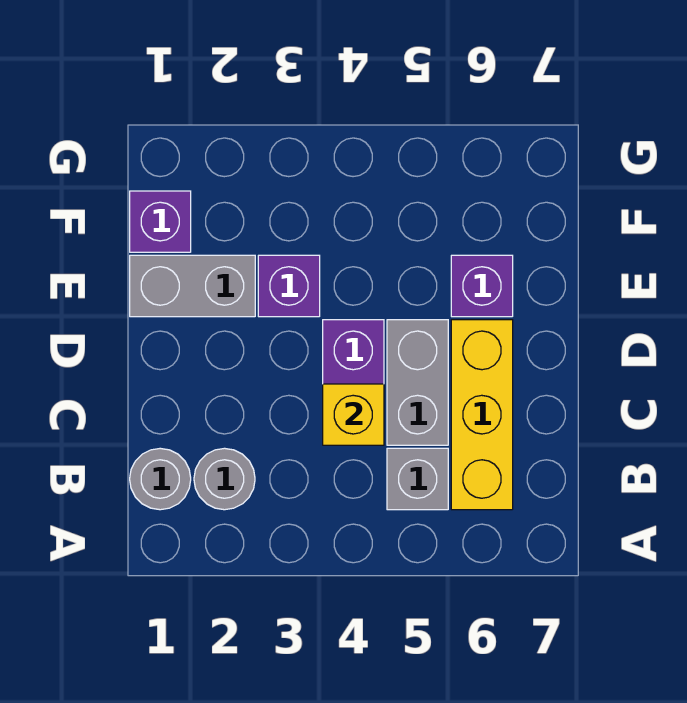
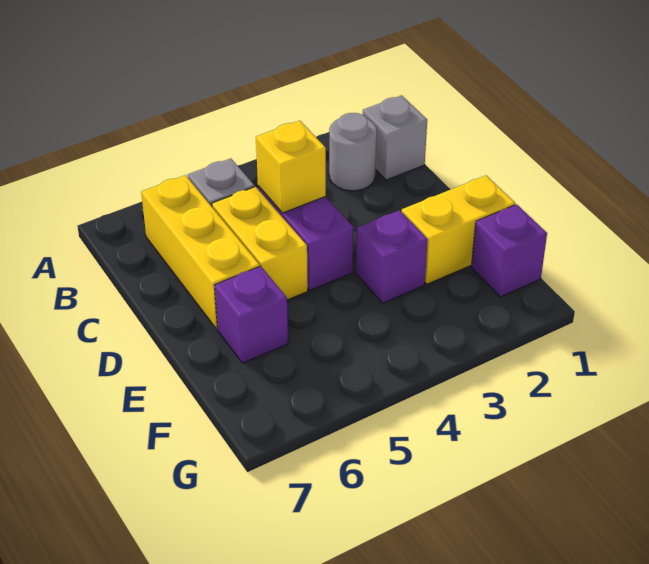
grey round brick B1 level 1 -> grey brick B1 level 1
grey brick C5:D5 level 1 -> yellow brick C5:D5 level 1
grey brick E1:E2 level 1 -> yellow brick E1:E2 level 1

